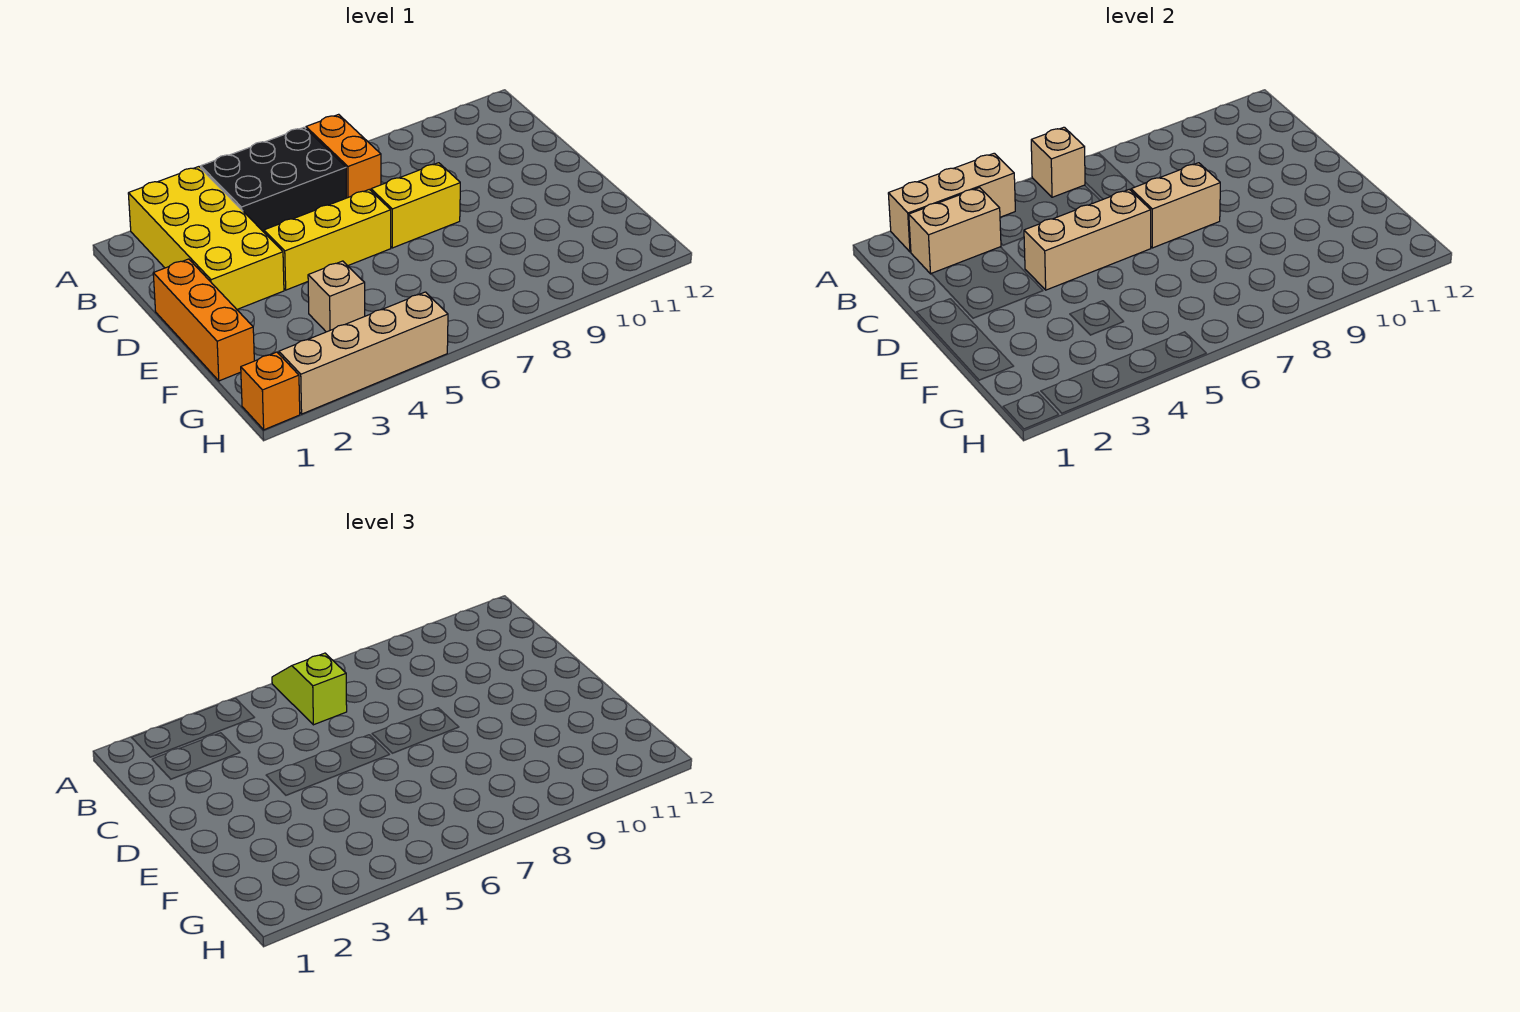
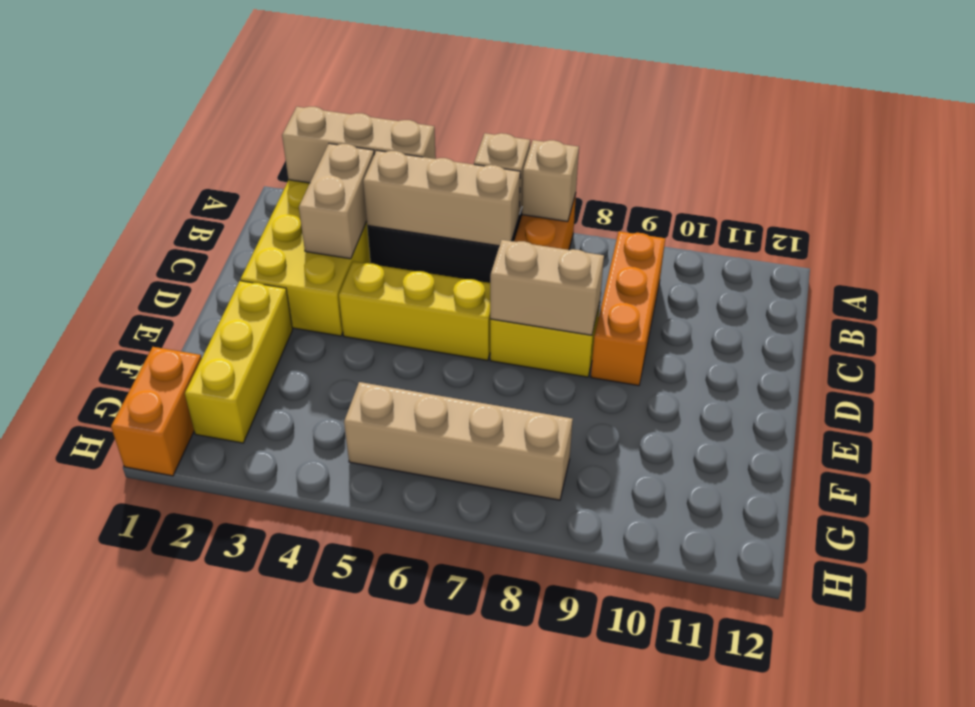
lime slope A6:B6 level 3 top B -> none
tan brick B2:B3 level 2 -> tan brick B3:C3 level 2
orange brick D1:F1 level 1 -> orange brick B9:D9 level 1
tan brick D4:D6 level 2 -> tan brick B4:B6 level 2
none -> yellow brick E2:G2 level 1
tan brick F4 level 1 -> tan brick A7 level 2
orange brick H1 level 1 -> orange brick G1:H1 level 1
tan brick H2:H5 level 1 -> tan brick G5:G8 level 1

